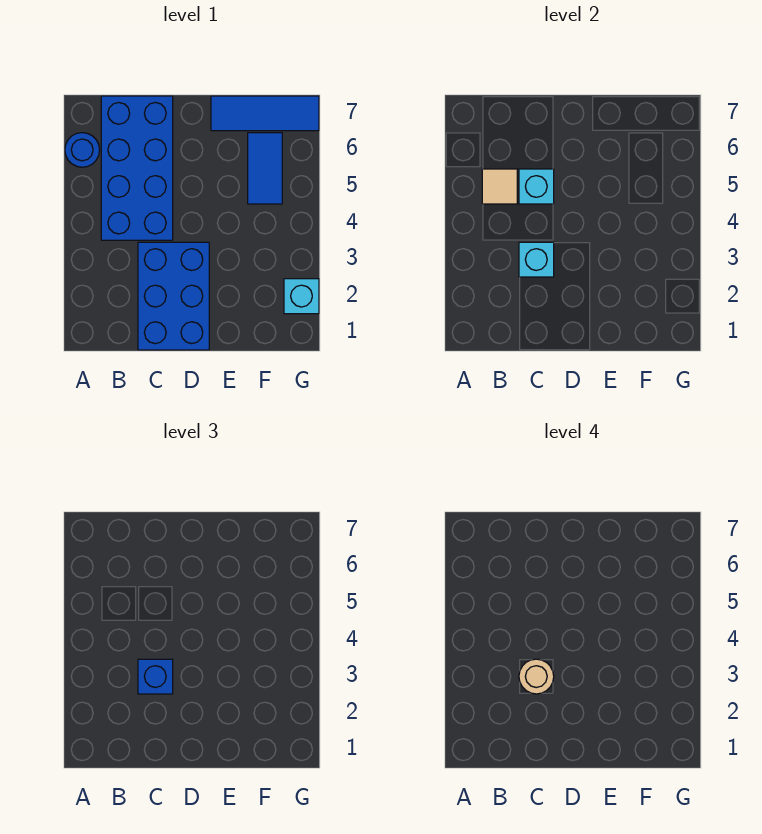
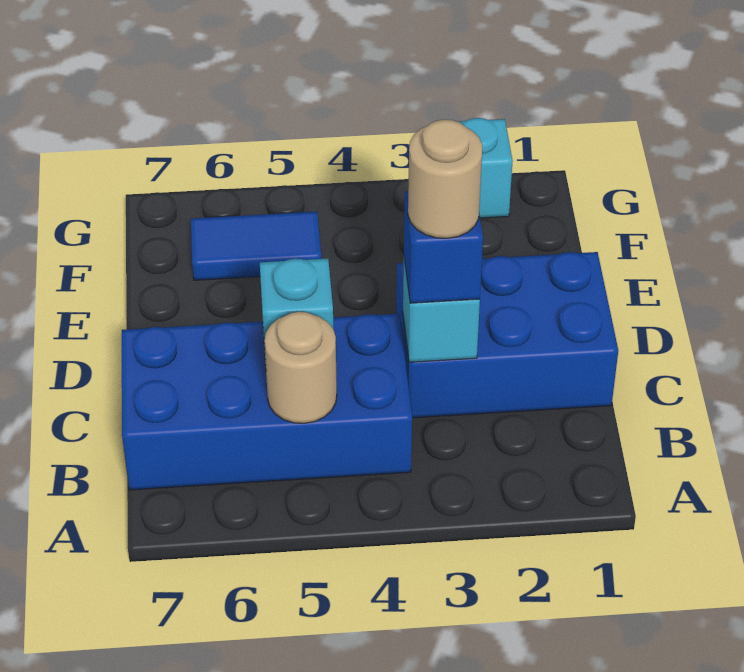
blue round brick A6 level 1 -> none
tan tile B5 level 2 -> tan round brick B5 level 2
blue tile E7:G7 level 1 -> none

